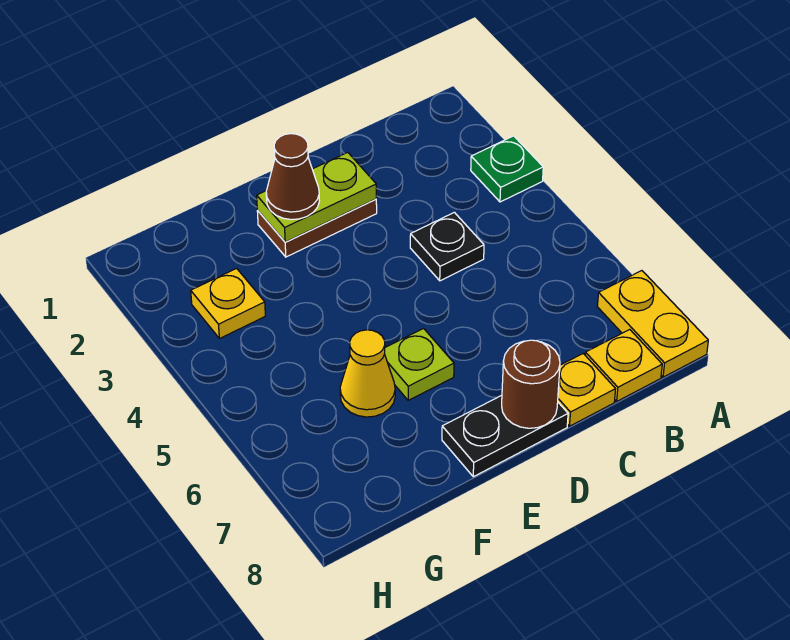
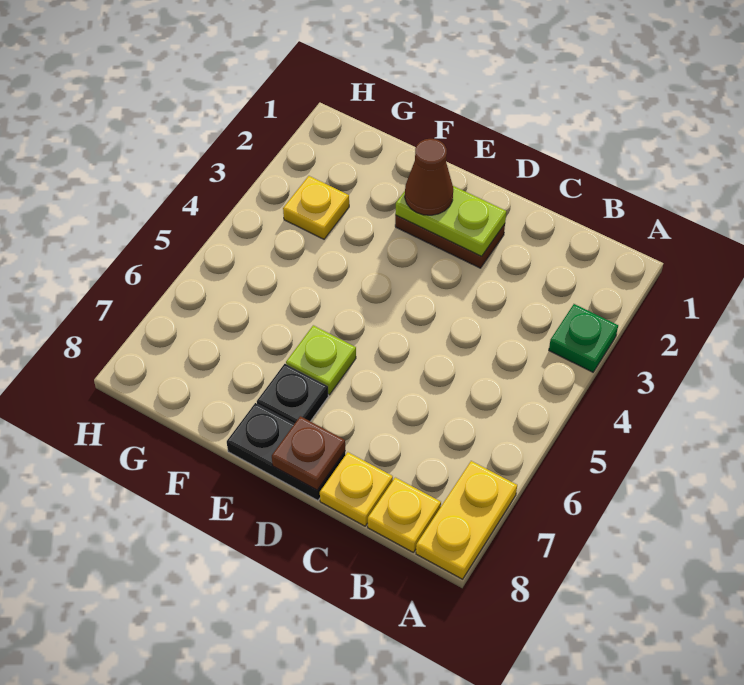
black plate C4 level 1 -> black plate E7 level 1
brown round brick D8 level 2 -> brown plate D8 level 2
yellow cone F6 level 1 -> none

